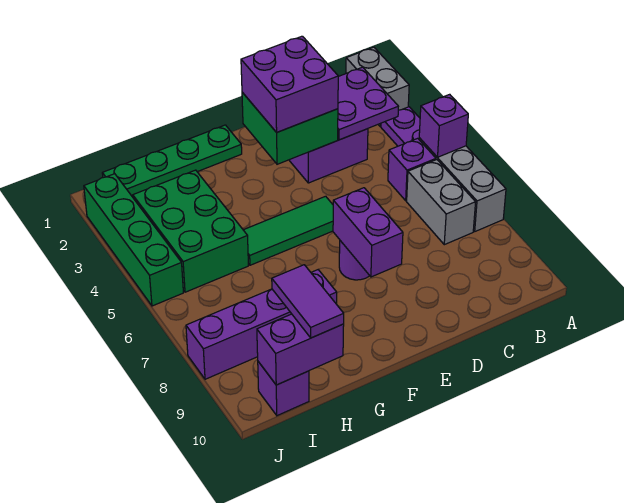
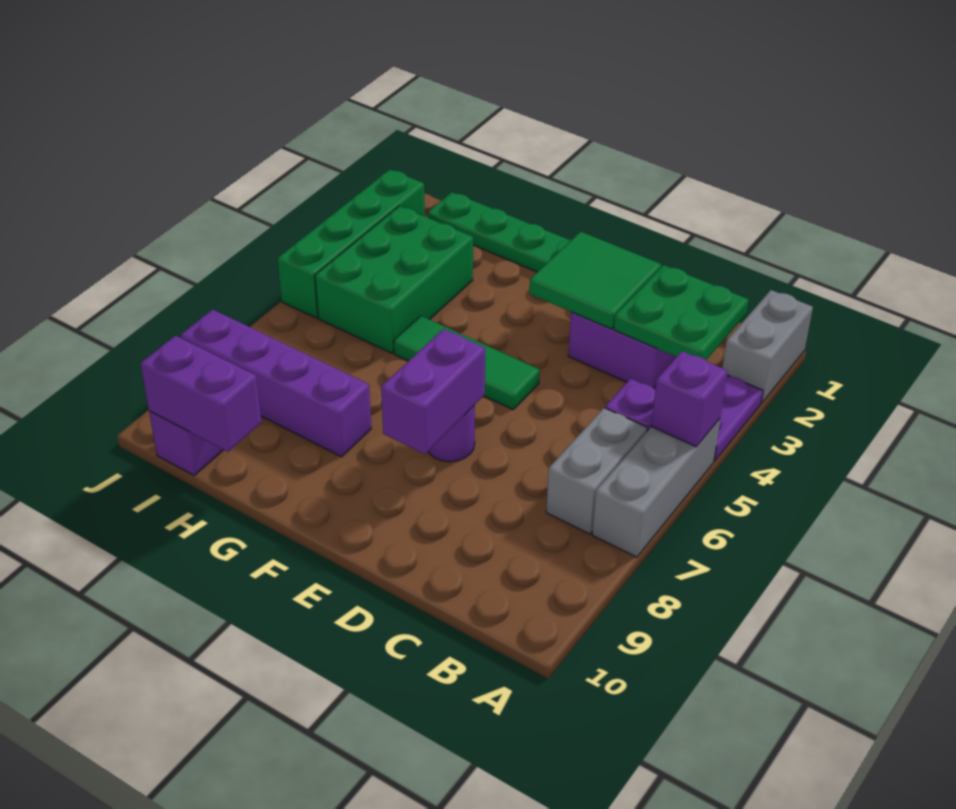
purple plate B2:C3 level 2 -> green plate B2:C3 level 2
green brick D2:E3 level 2 -> green tile D2:E3 level 2
purple brick D2:E3 level 3 -> none
purple tile H9:H10 level 3 -> none

